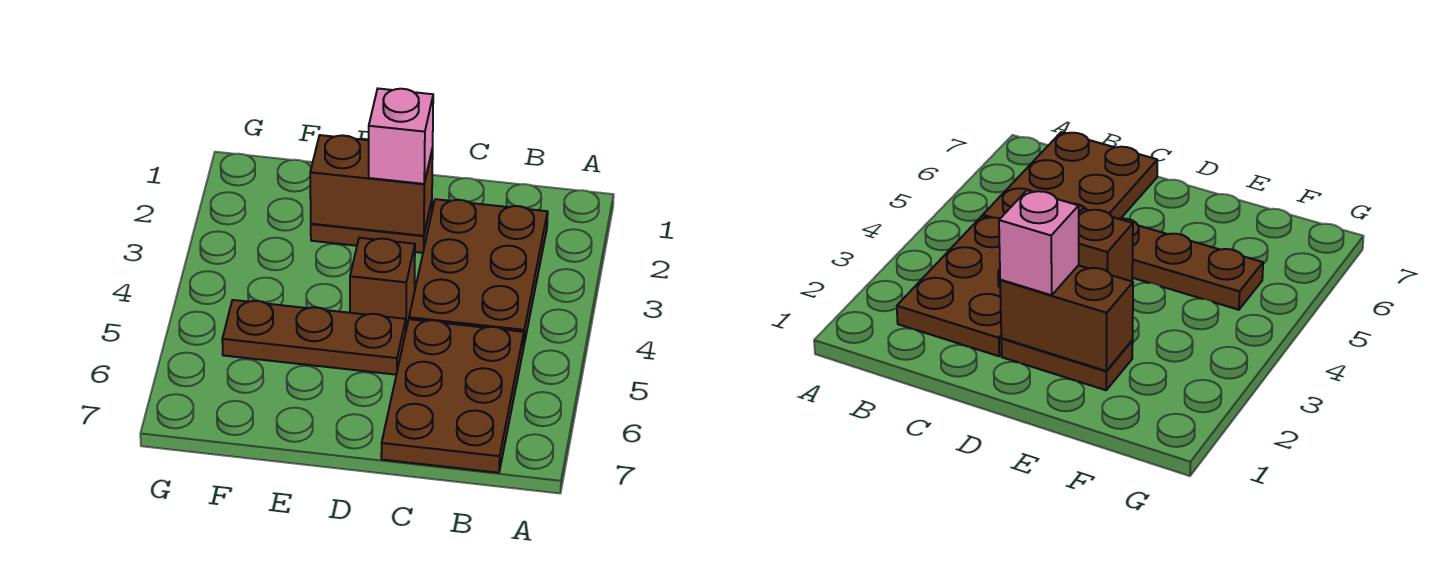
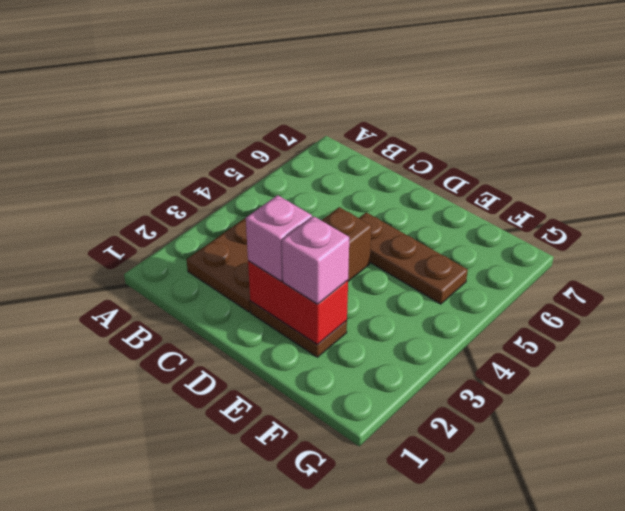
brown plate B5:C7 level 1 -> none
brown brick D2:E2 level 2 -> red brick D2:E2 level 2
none -> pink brick E2 level 3

